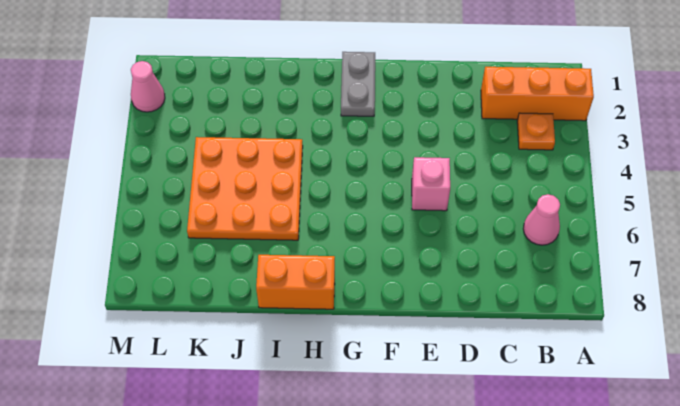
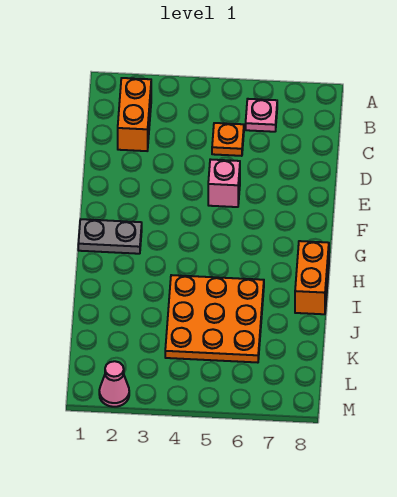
orange brick A2:C2 level 1 -> orange brick B2:C2 level 1
orange plate B3 level 1 -> orange plate C5 level 1
pink cone B6 level 1 -> pink plate B6 level 1

